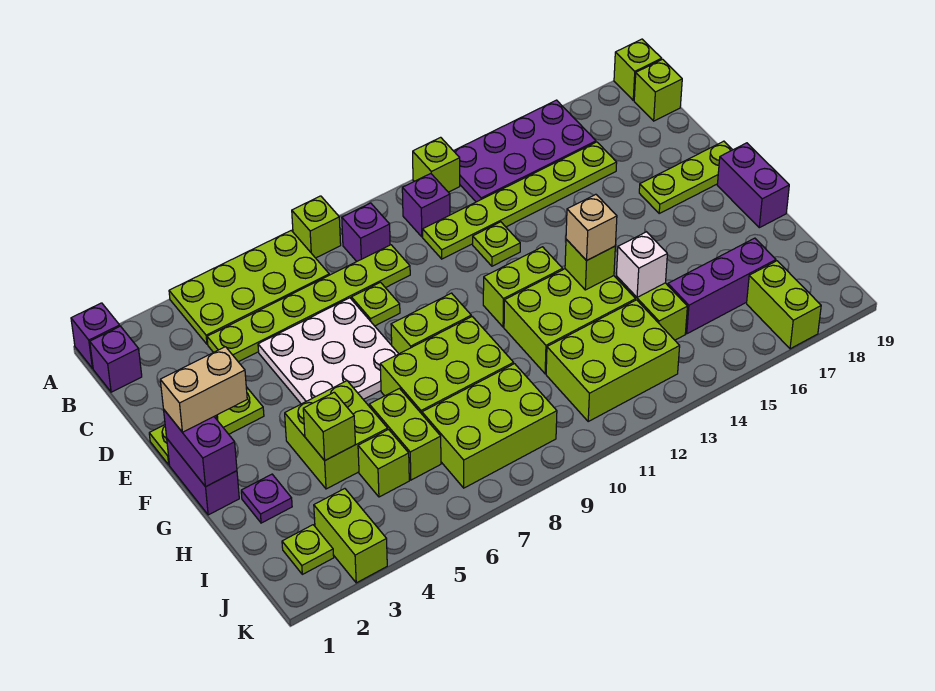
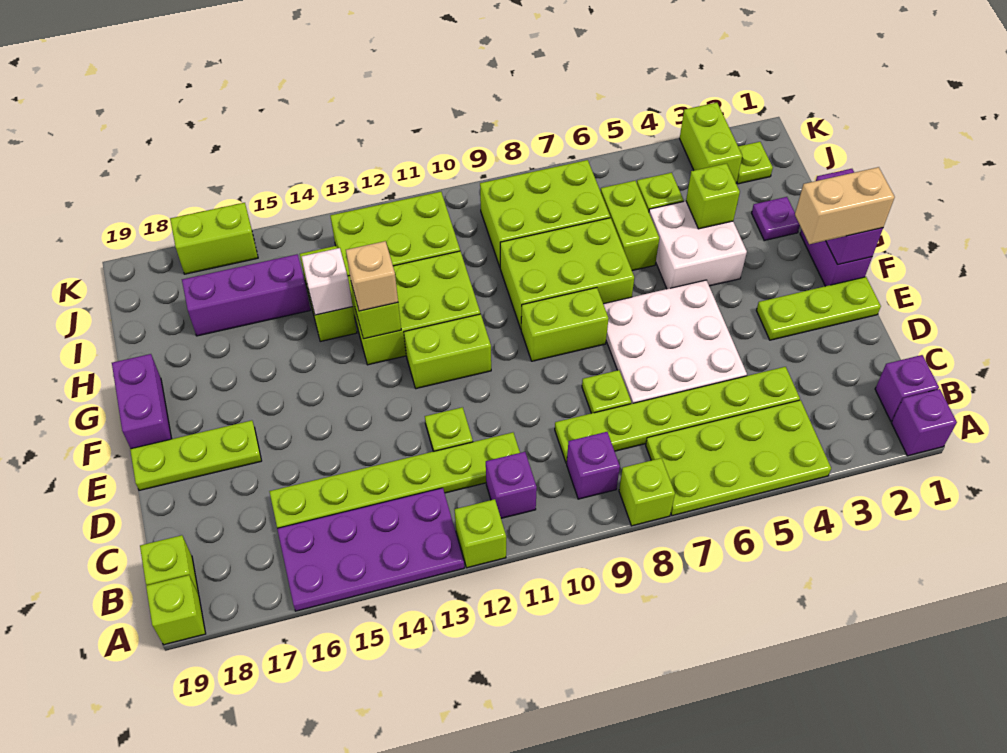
lime brick G4:H5 level 1 -> white brick G4:H5 level 1
lime brick J17:K17 level 1 -> lime brick K16:K17 level 1

